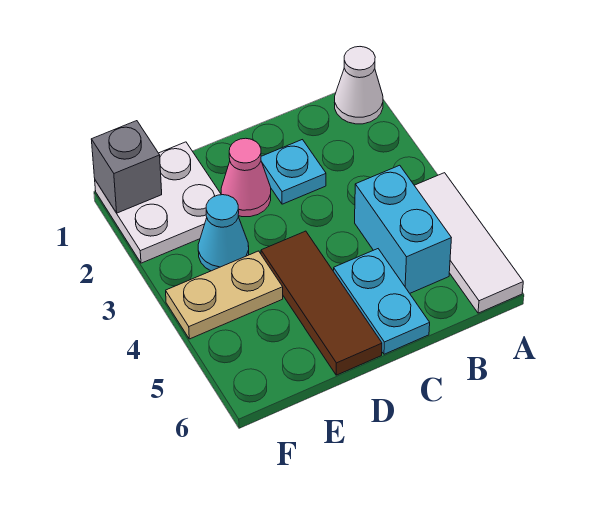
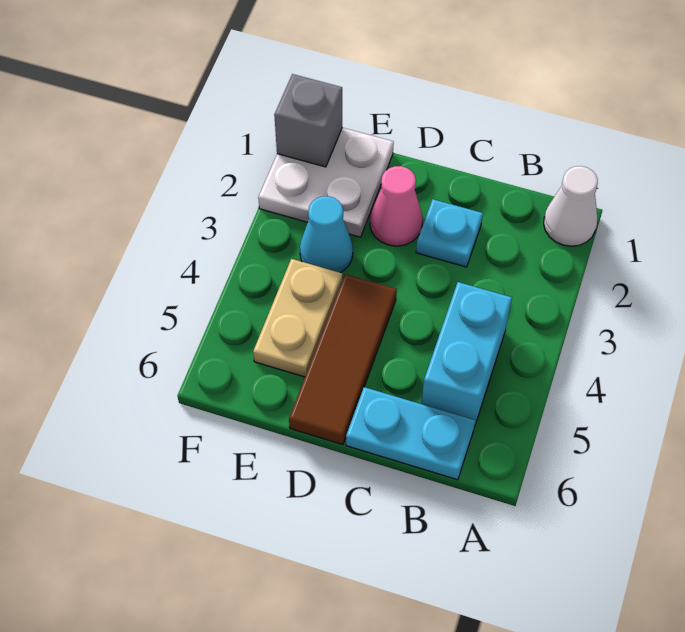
white tile A4:A6 level 1 -> none
cyan plate C5:C6 level 1 -> cyan plate B6:C6 level 1
tan plate E4:F4 level 1 -> tan plate E4:E5 level 1

